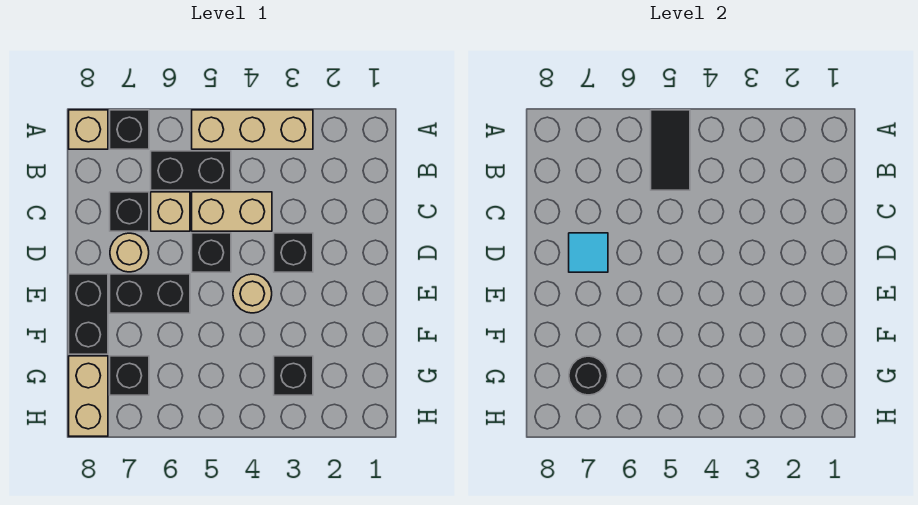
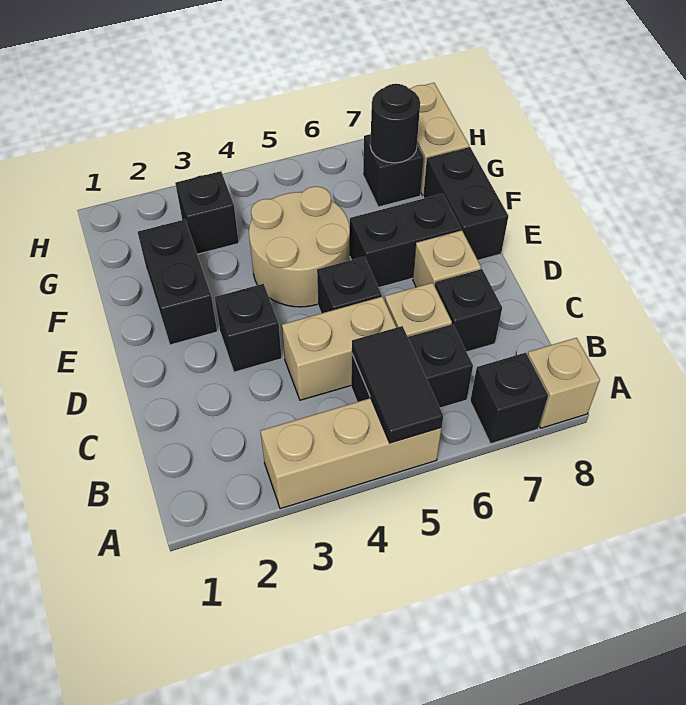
tan round brick D7 level 1 -> tan brick D7 level 1
cyan tile D7 level 2 -> none
none -> black brick E2:F2 level 1
tan round brick E4 level 1 -> tan round brick E4:F5 level 1

